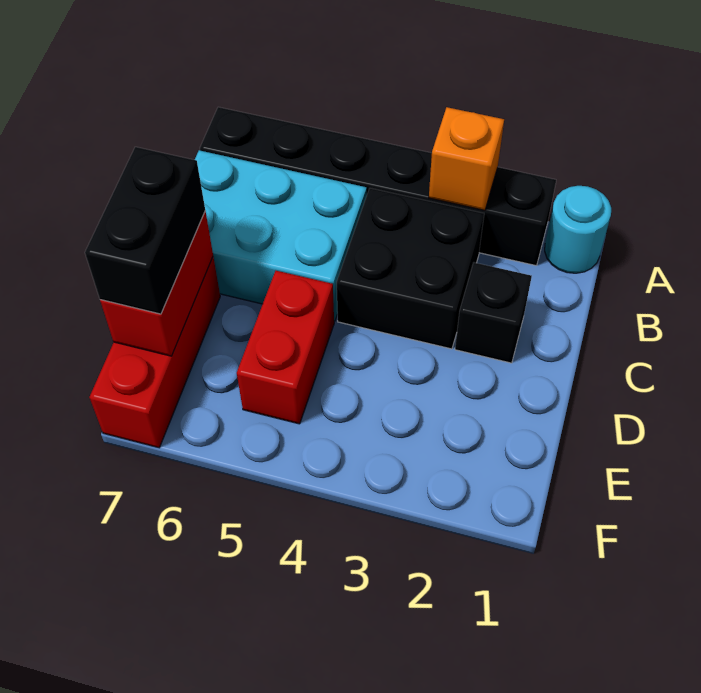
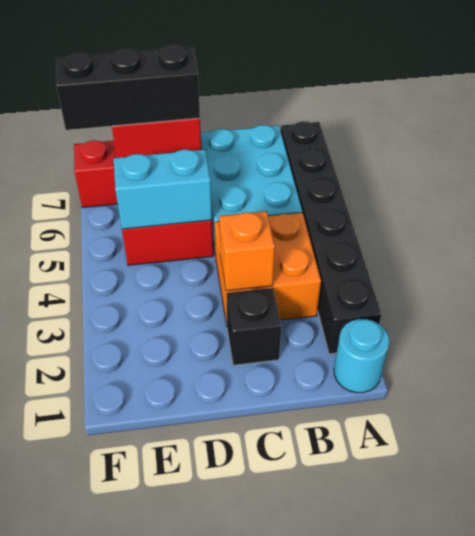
orange brick A3 level 2 -> orange brick C3 level 2
black brick B3:C4 level 1 -> orange brick B3:C4 level 1
none -> cyan brick D5:E5 level 2
black brick D7:E7 level 3 -> black brick D7:F7 level 3

